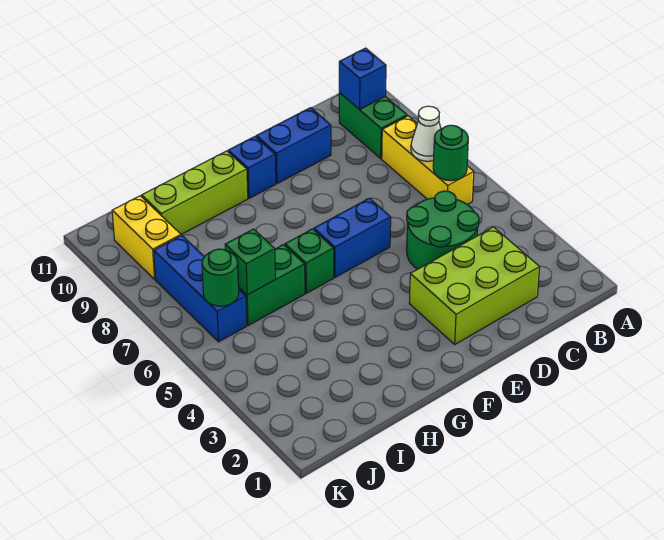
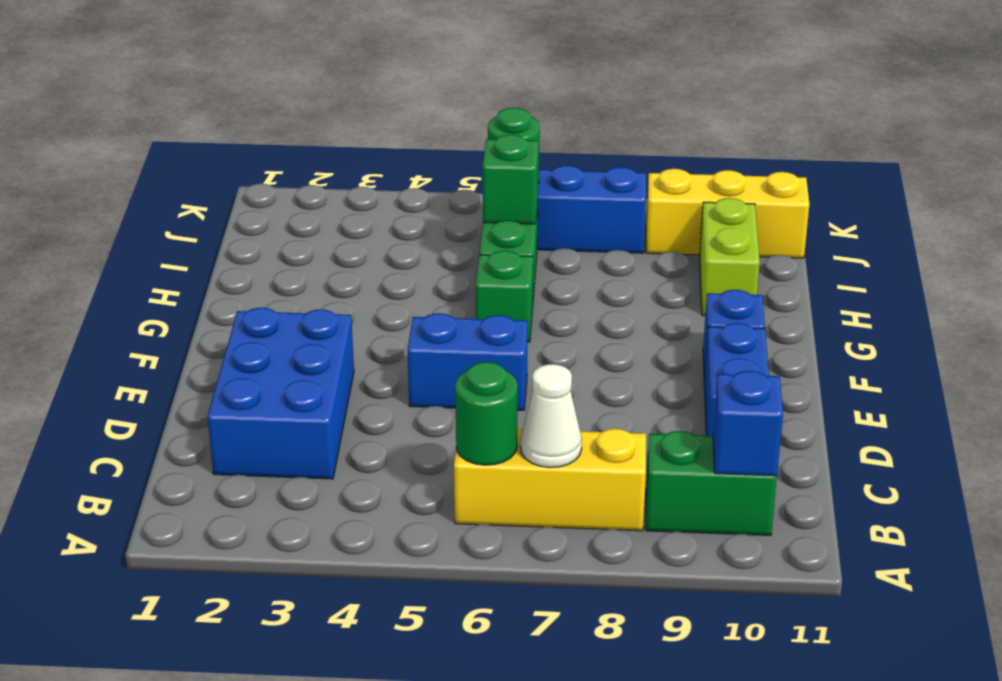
lime brick C2:E3 level 1 -> blue brick C2:E3 level 1
green round brick C4:D5 level 1 -> none
blue brick E6:F6 level 1 -> blue brick E5:E6 level 1
lime brick G10:I10 level 1 -> lime brick H10:I10 level 1
yellow brick J9:J10 level 1 -> yellow brick J9:J11 level 1

